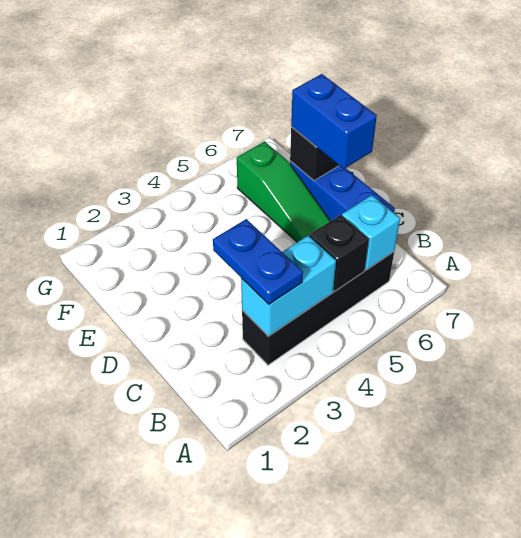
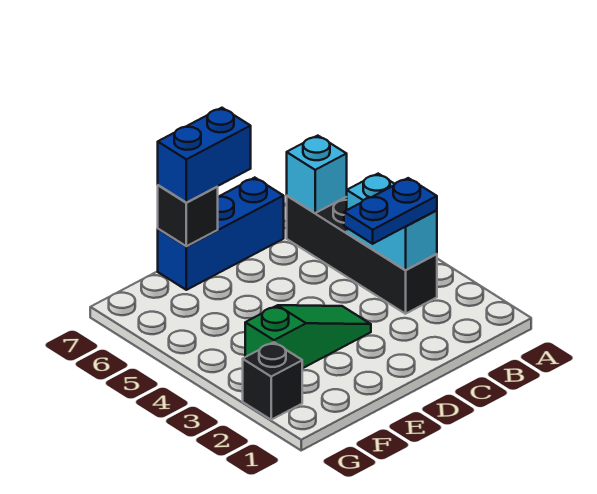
black brick B5 level 2 -> black brick G2 level 1
green slope D6:F6 level 1 top F -> green slope D3:F3 level 1 top F

